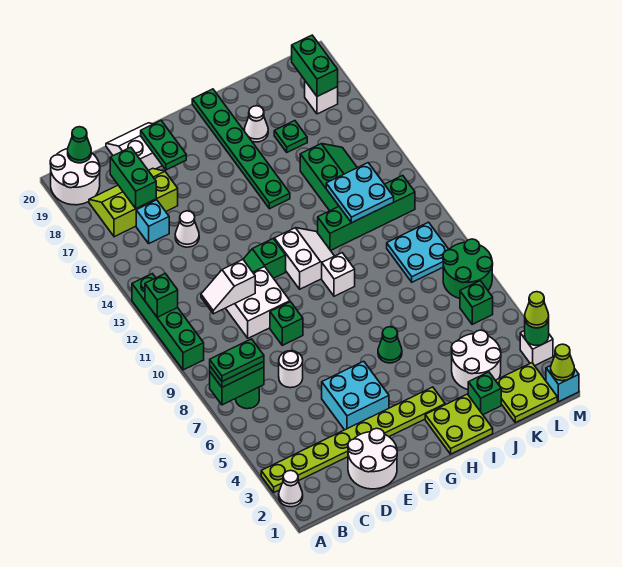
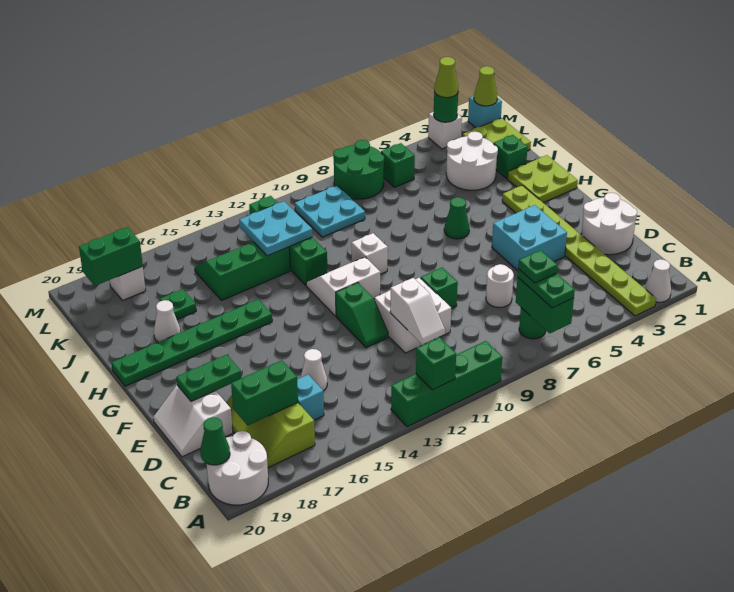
green plate A7:B7 level 4 -> green plate B7 level 4

